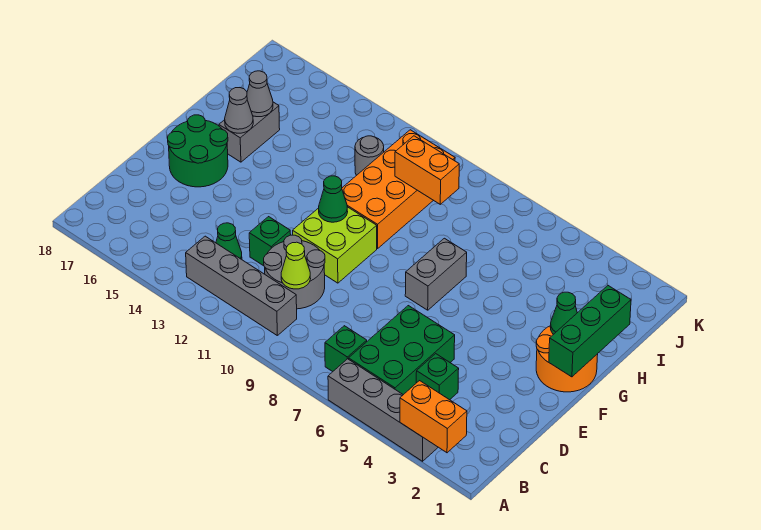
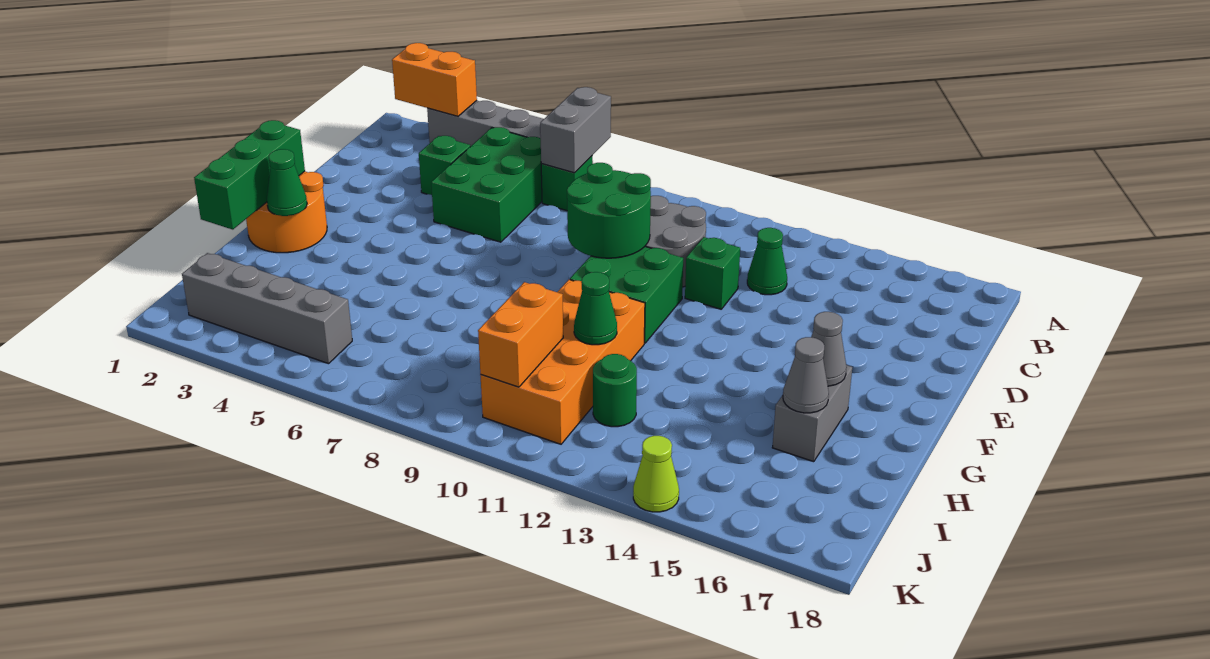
grey brick B10:B13 level 1 -> grey brick J2:J5 level 1
lime cone C10 level 2 -> lime cone K14 level 1
lime brick E10:F11 level 1 -> green brick E10:F11 level 1
green round brick E16:F17 level 1 -> green round brick D9:E10 level 2
grey brick F7:G7 level 1 -> grey brick A7:B7 level 2
green cone F11 level 2 -> green cone H11 level 2
orange brick I9:I10 level 2 -> orange brick I10:J10 level 2
grey round brick I12 level 1 -> green round brick I12 level 1

